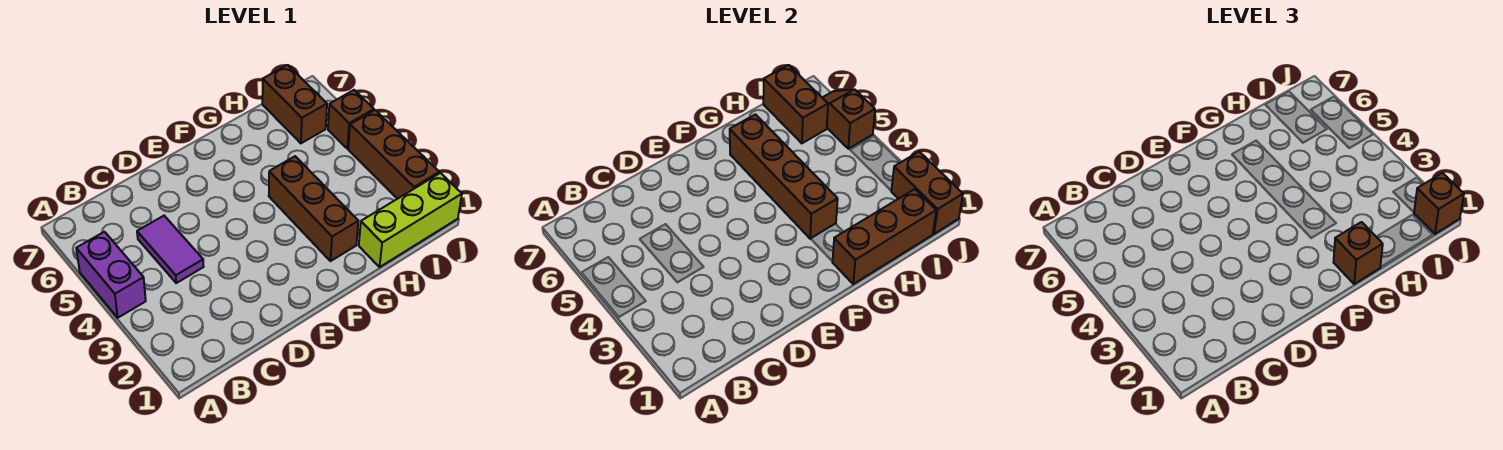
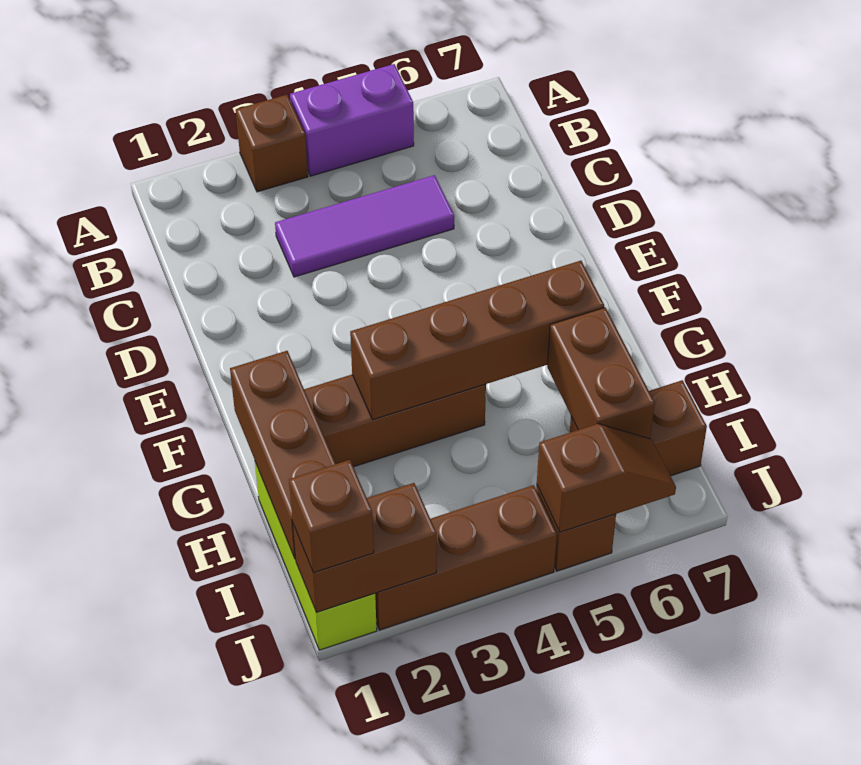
purple tile C4:C5 level 1 -> purple tile C3:C5 level 1
brown brick G1 level 3 -> brown brick A3 level 1
brown brick I6:I7 level 2 -> brown brick H6:I6 level 2

